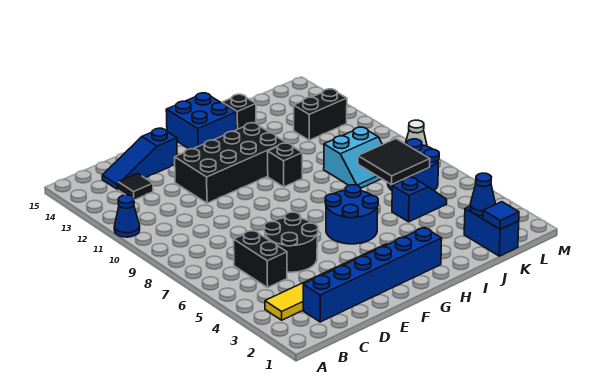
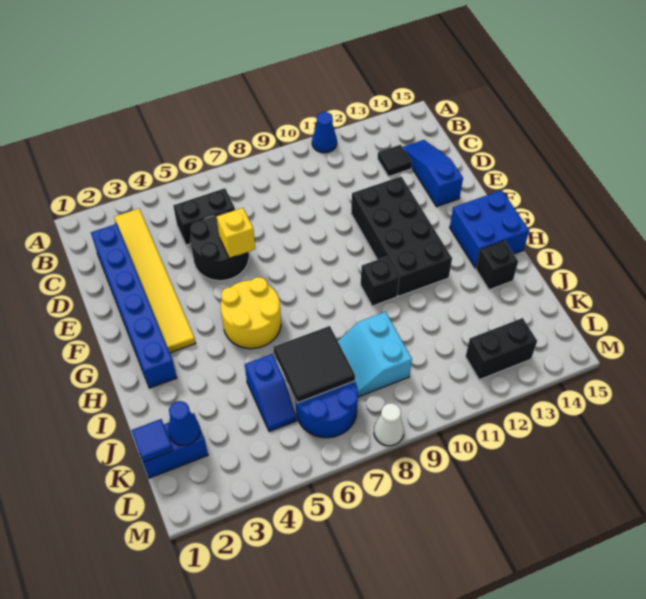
none -> yellow brick E6 level 2
blue round brick G5:H6 level 1 -> yellow round brick G5:H6 level 1
black brick K12:L12 level 1 -> black brick L12:L13 level 1

